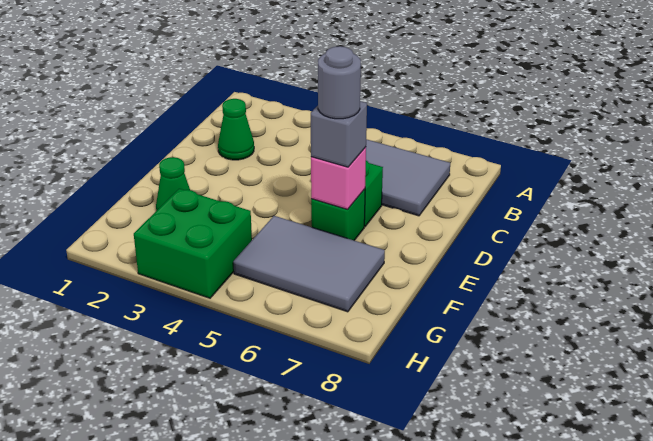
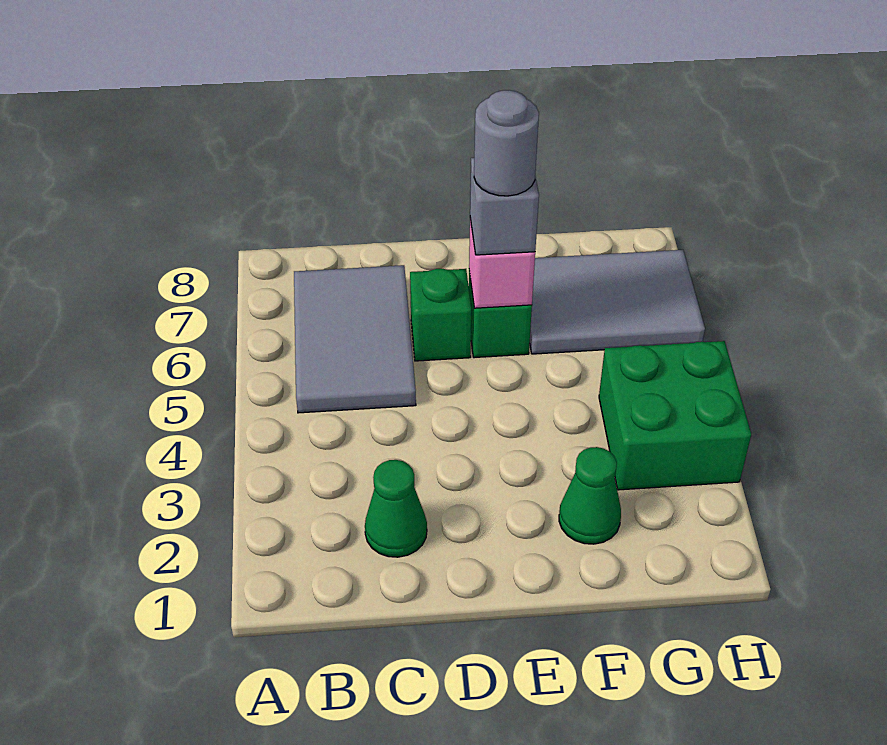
grey tile F5:G7 level 1 -> grey tile F6:H7 level 1

